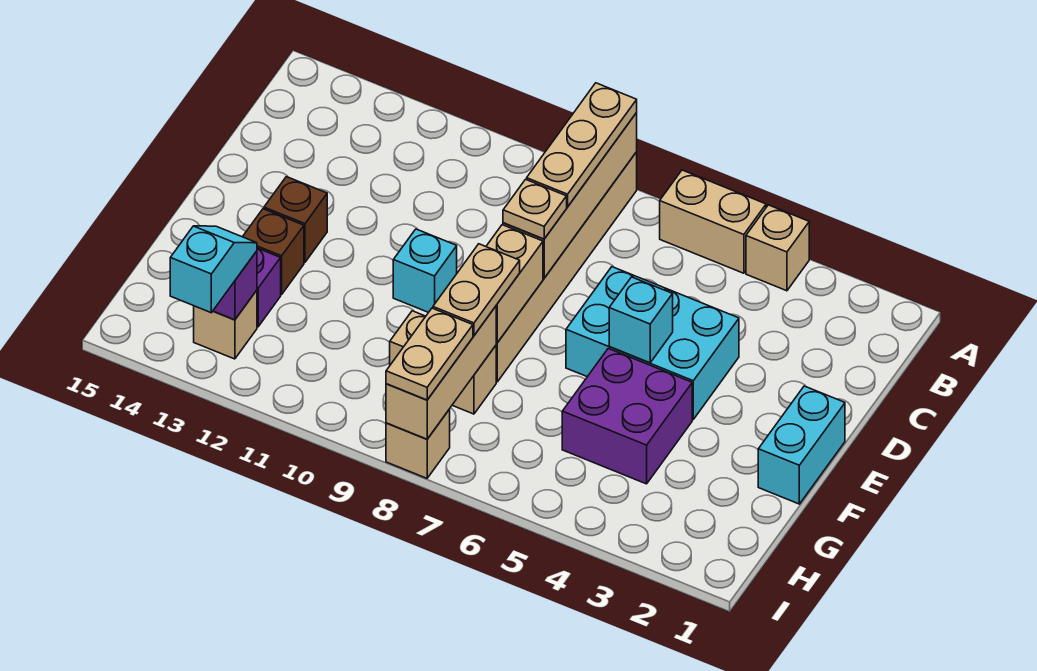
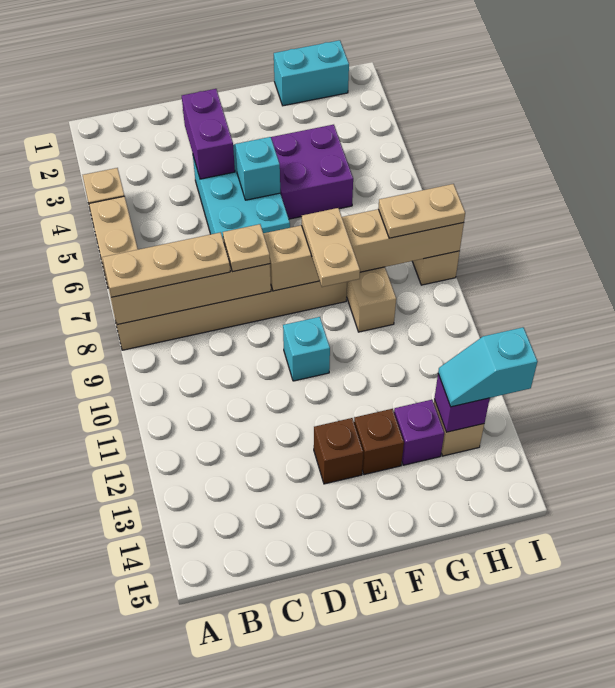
none -> purple brick D3:D4 level 2
cyan brick E1:F1 level 1 -> cyan brick G1:H1 level 1
tan plate F8:G8 level 3 -> tan plate F8:F9 level 3

